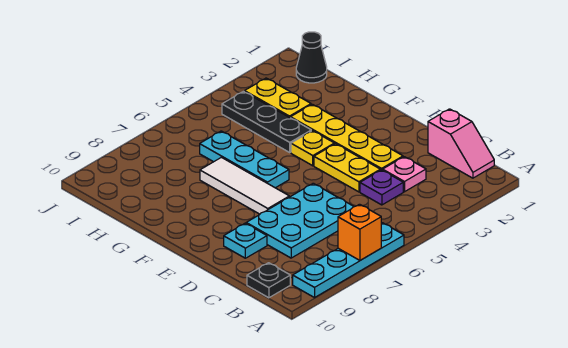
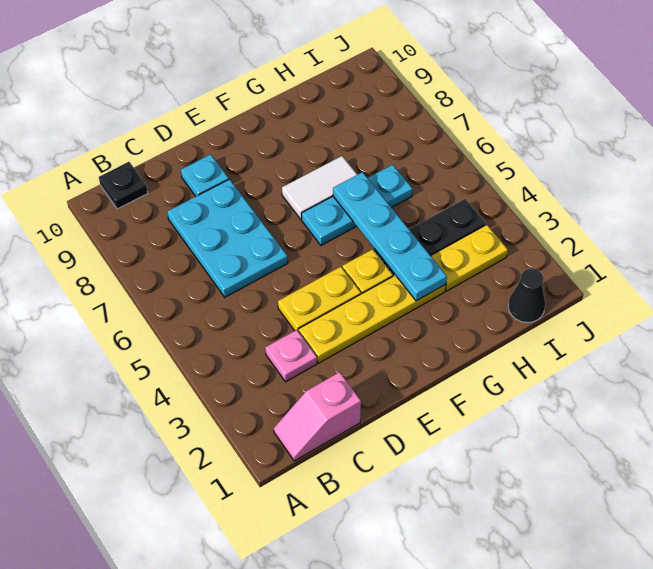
cyan plate A6:A9 level 1 -> cyan plate G3:G6 level 2
orange brick A7 level 2 -> none
purple plate C4 level 1 -> none
white tile E7:G7 level 1 -> white tile F7:G7 level 1

